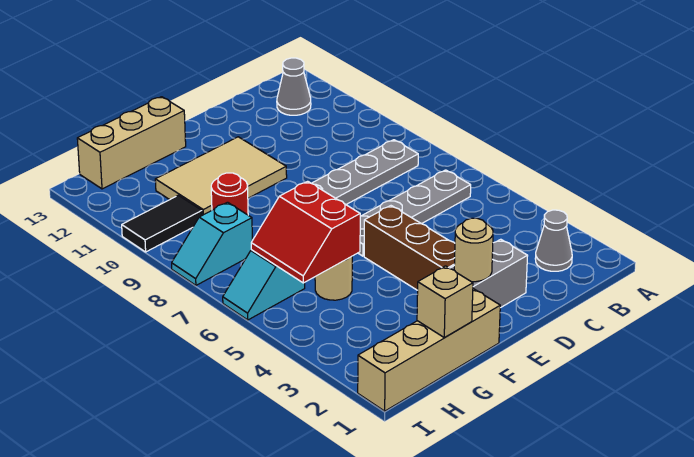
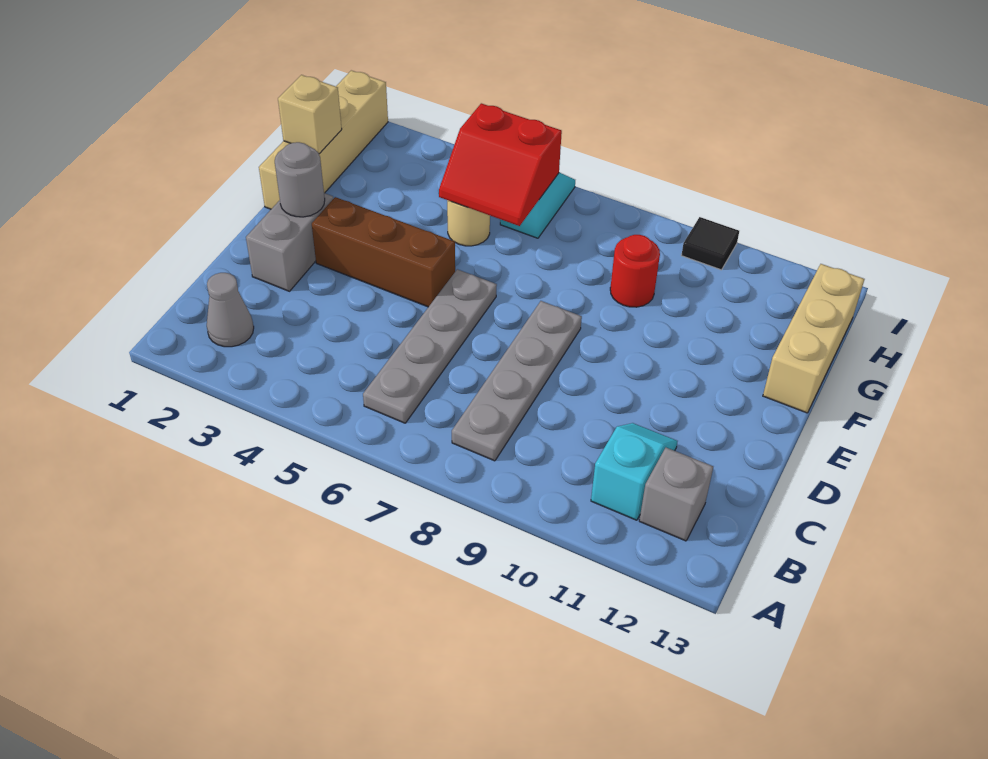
grey cone B12 level 1 -> grey brick B12 level 1
tan round brick E2 level 2 -> grey round brick E2 level 2
tan tile E10:G11 level 1 -> none
red slope G5:H6 level 2 top G -> red slope G5:H6 level 2 top H
cyan slope H8:I8 level 1 top H -> cyan slope B11:C11 level 1 top B
black tile H10:I10 level 1 -> black tile I10 level 1

